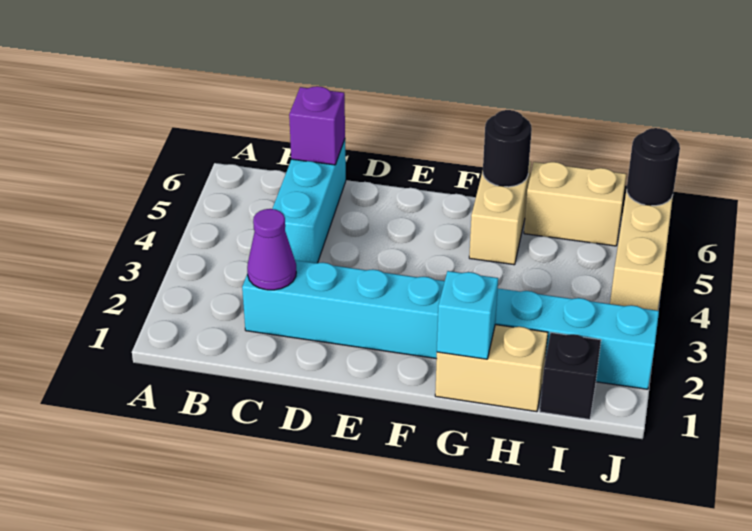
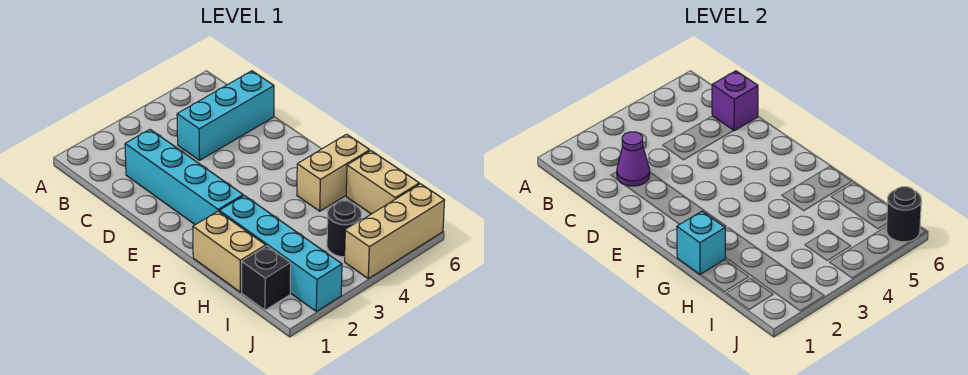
black round brick G6 level 2 -> black round brick I4 level 1

